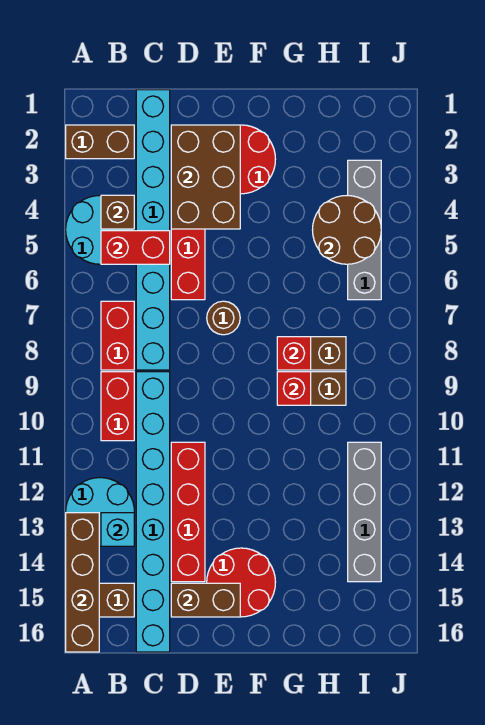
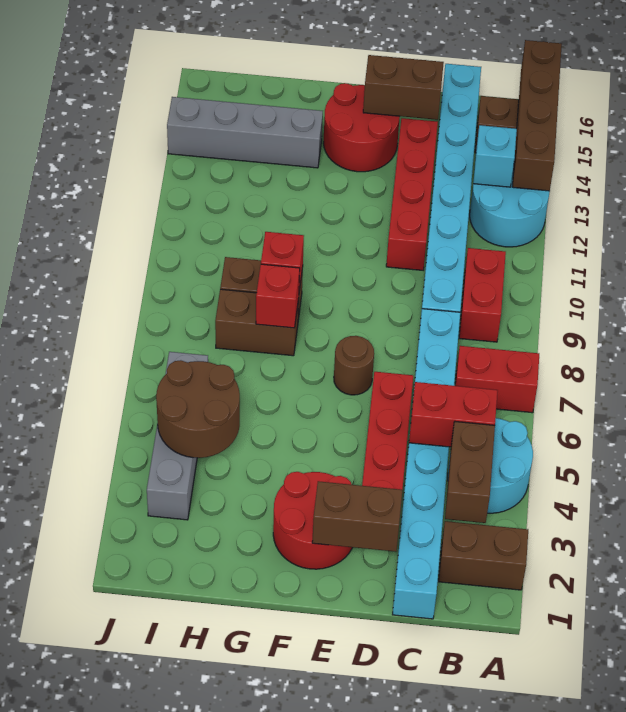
brown brick B4 level 2 -> brown brick B3:B4 level 2
red brick B7:B8 level 1 -> red brick A7:B7 level 1
brown brick D2:E4 level 2 -> brown brick D2:E2 level 2
grey brick I11:I14 level 1 -> grey brick G14:J14 level 1

